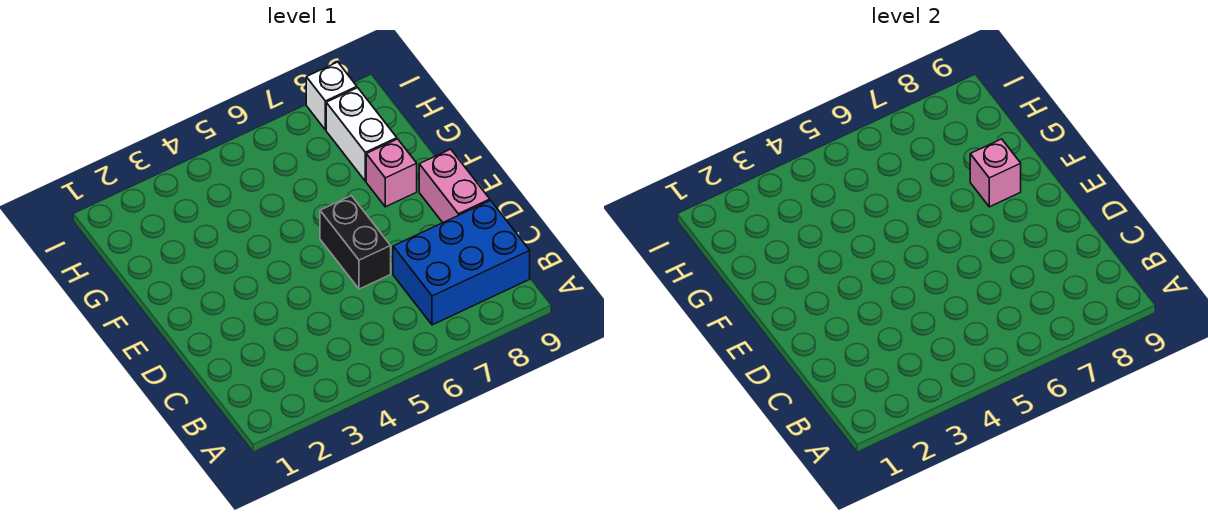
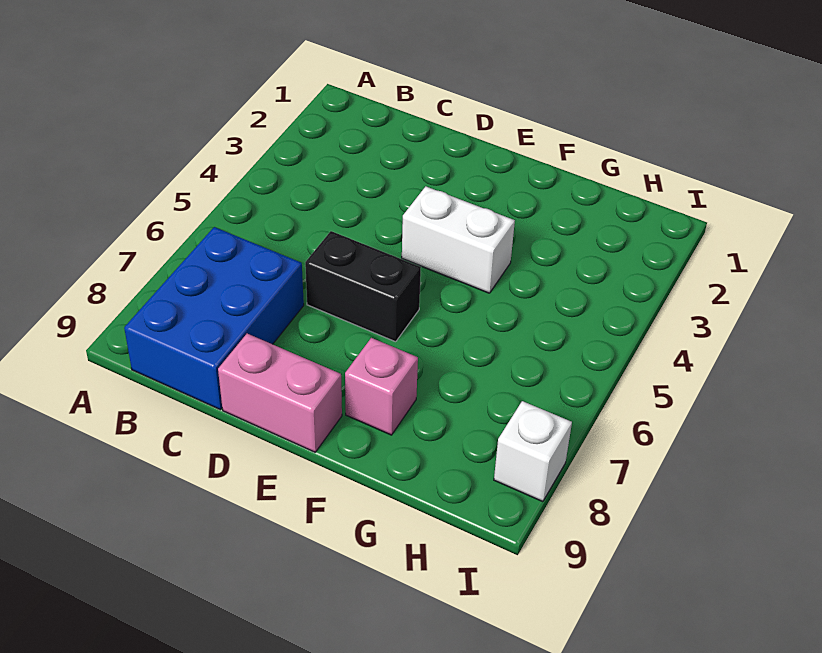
pink brick F8 level 2 -> none
white brick G8:H8 level 1 -> white brick E4:F4 level 1

